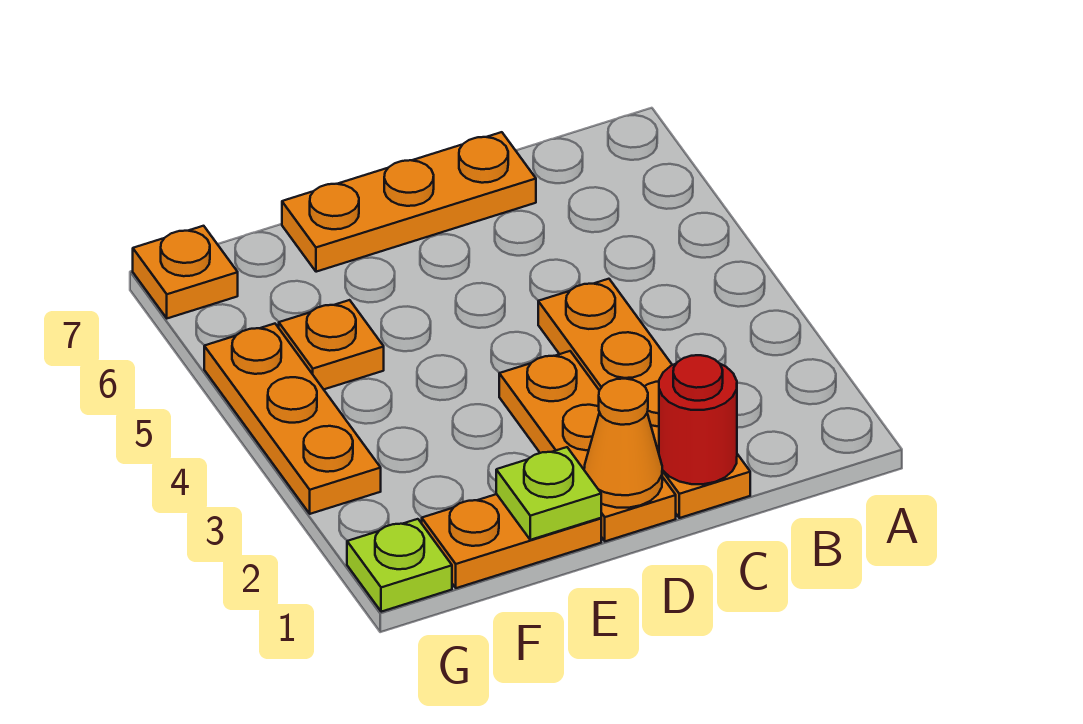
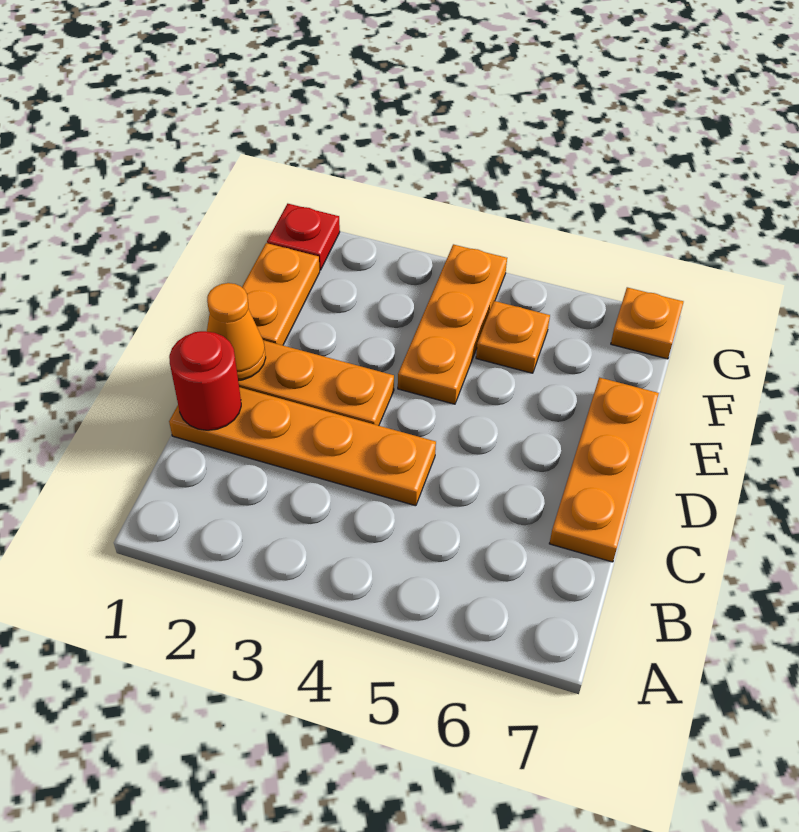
lime plate E1 level 2 -> none
lime plate G1 level 1 -> red plate G1 level 1
orange plate G3:G5 level 1 -> orange plate E4:G4 level 1

